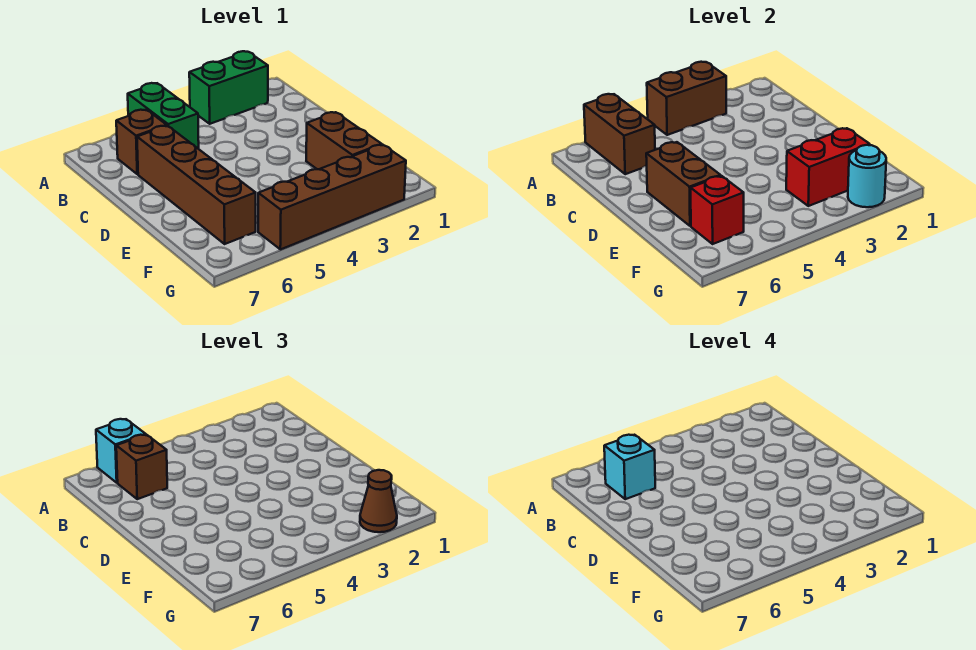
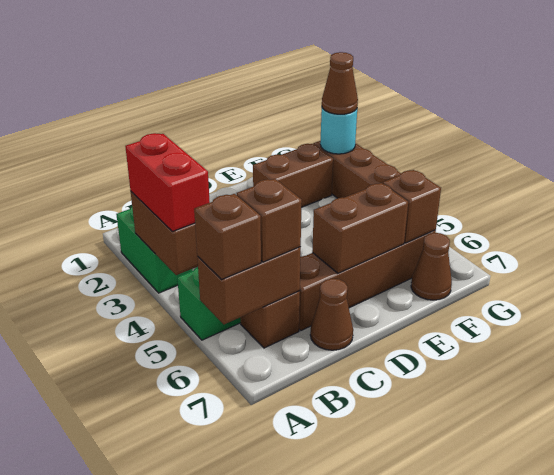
cyan brick A6 level 3 -> brown brick A6 level 3
cyan brick B6 level 4 -> none
none -> brown cone C7 level 1
red brick F2:F3 level 2 -> red brick A3:A4 level 3
red brick F6 level 2 -> brown brick F6 level 2
none -> brown cone F7 level 1

